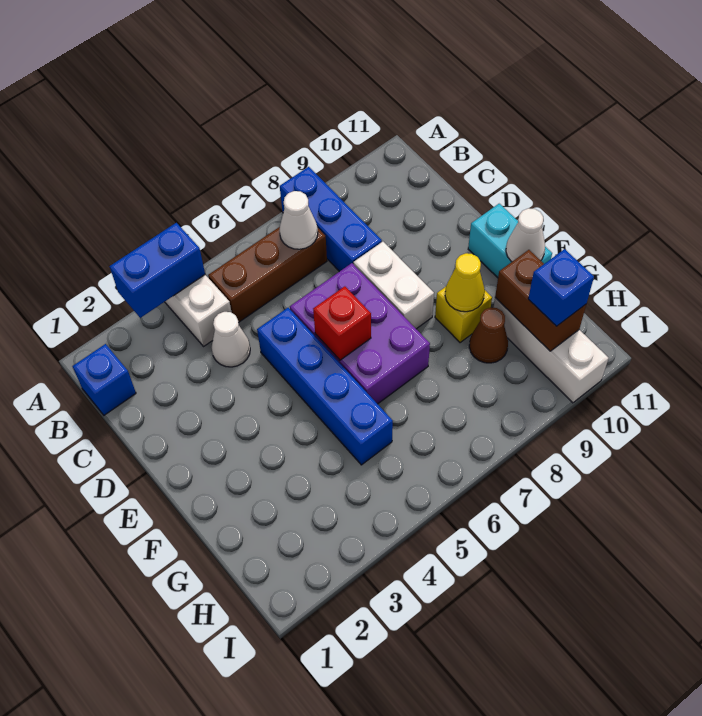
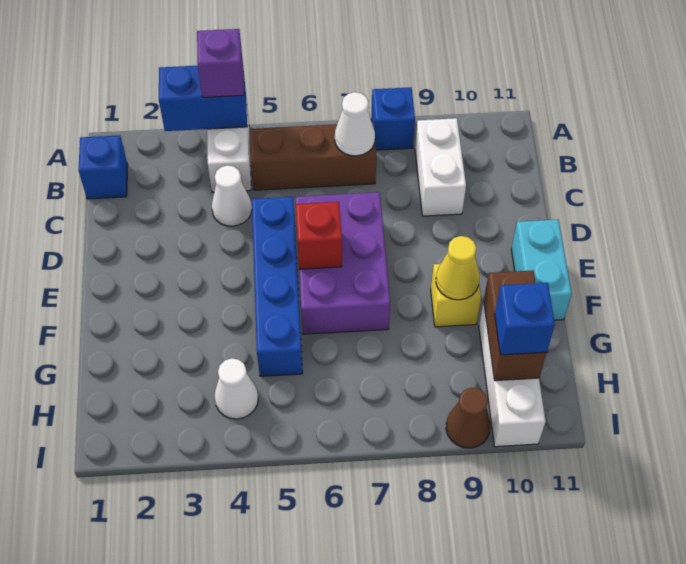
none -> purple brick A4 level 3
blue brick A8:C8 level 1 -> blue brick A8 level 1
white brick D8:E8 level 1 -> white brick B9:C9 level 1
white cone F11 level 2 -> white cone H4 level 1
brown cone G9 level 1 -> brown cone I9 level 1

